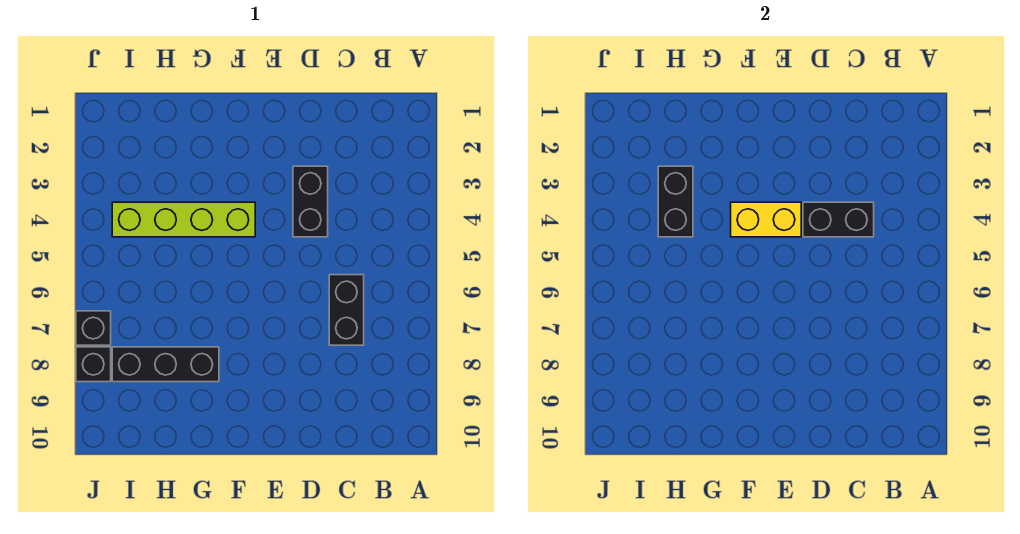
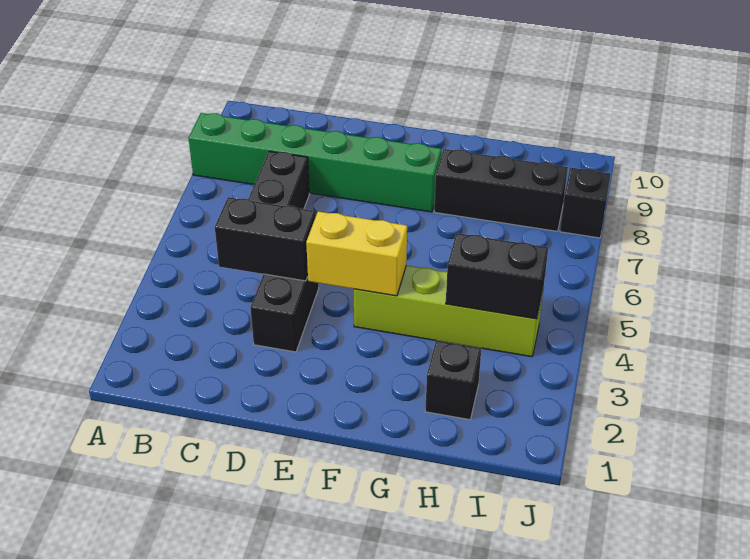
none -> green brick A8:F8 level 1
black brick H3:H4 level 2 -> black brick H4:I4 level 2
black brick J7 level 1 -> black brick H2 level 1

